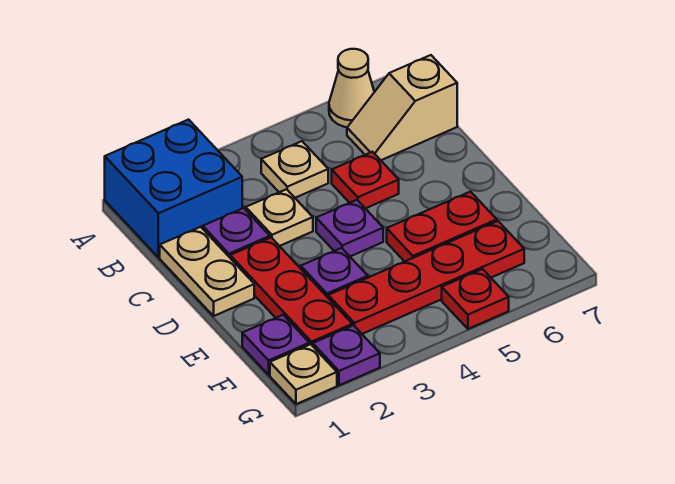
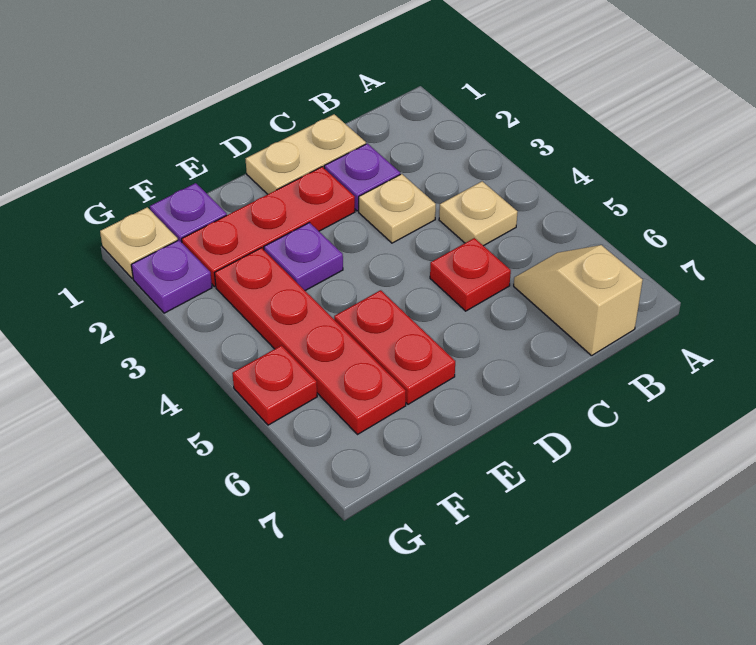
blue brick A1:B2 level 1 -> none
tan cone A6 level 1 -> none
purple plate D4 level 1 -> none

